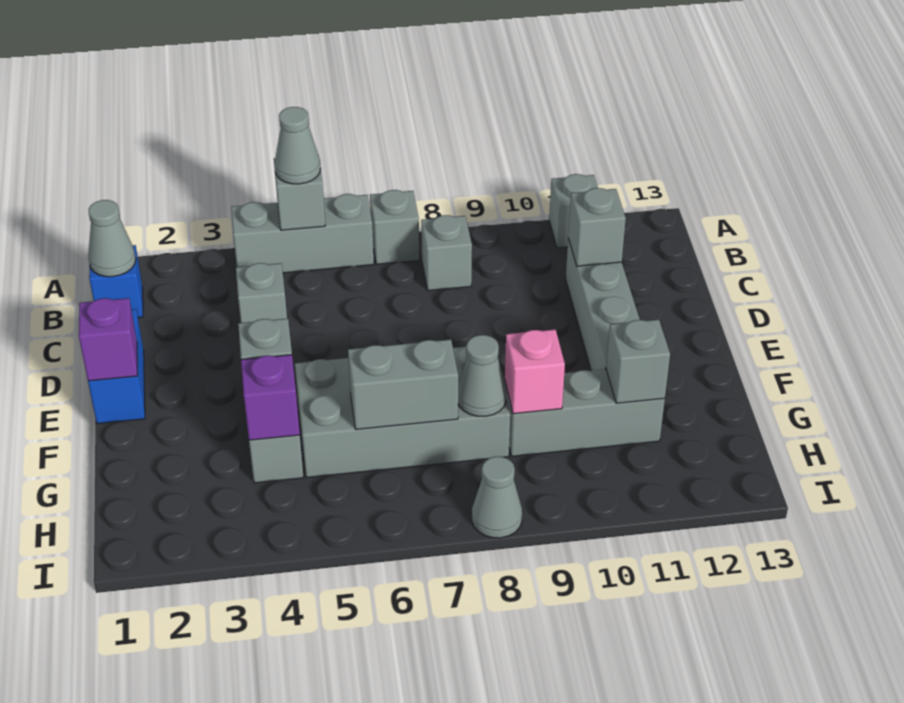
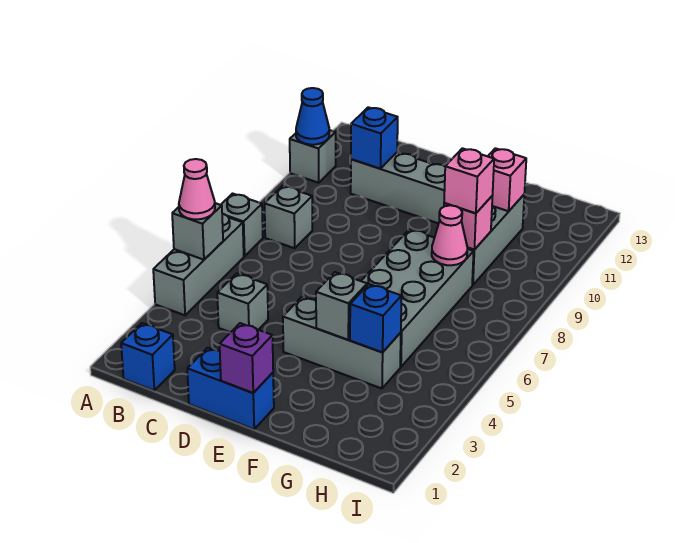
grey cone A5 level 3 -> pink cone A5 level 3
none -> blue cone A11 level 2
grey cone B1 level 2 -> none
grey brick C11 level 2 -> blue brick C11 level 2
purple brick G4 level 2 -> blue brick G4 level 2
grey brick G6:G7 level 2 -> none
grey cone G8 level 2 -> pink cone G8 level 2
none -> pink brick G9 level 3
grey brick G11 level 2 -> pink brick G11 level 2
grey cone I8 level 1 -> none

